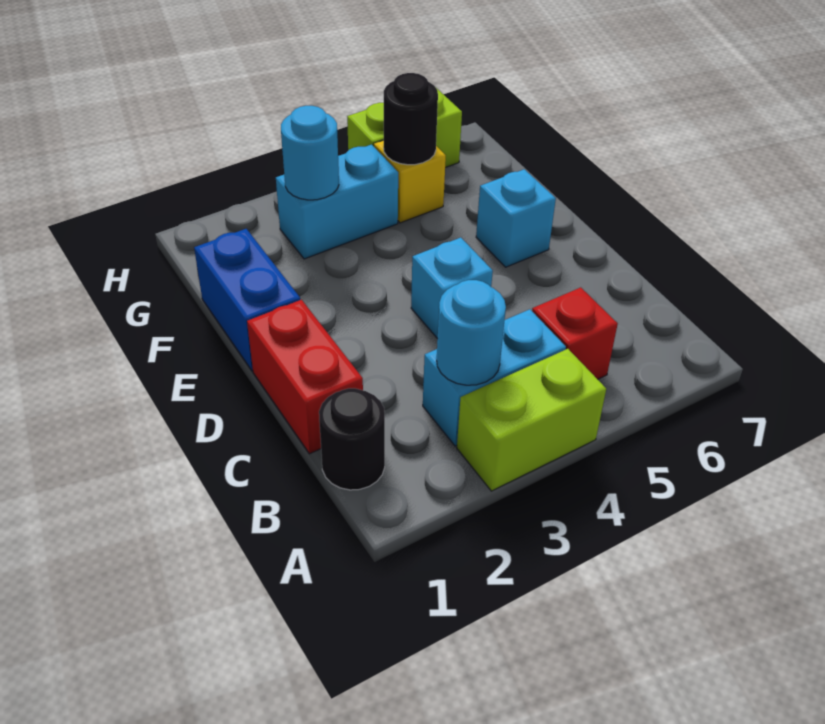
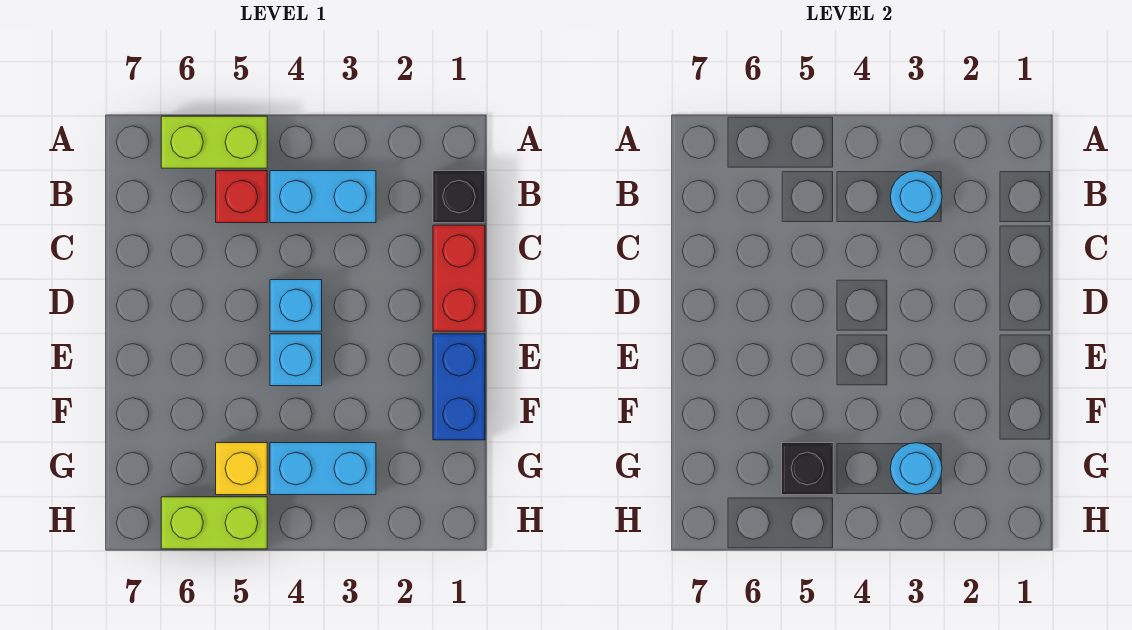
lime brick A3:A4 level 1 -> lime brick A5:A6 level 1
black round brick B1 level 1 -> black brick B1 level 1
cyan brick E6 level 1 -> cyan brick E4 level 1
black round brick G5 level 2 -> black brick G5 level 2

